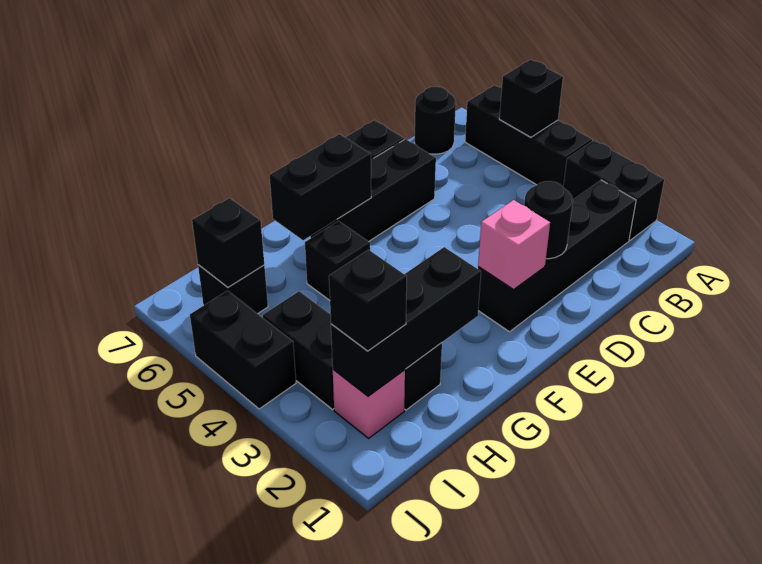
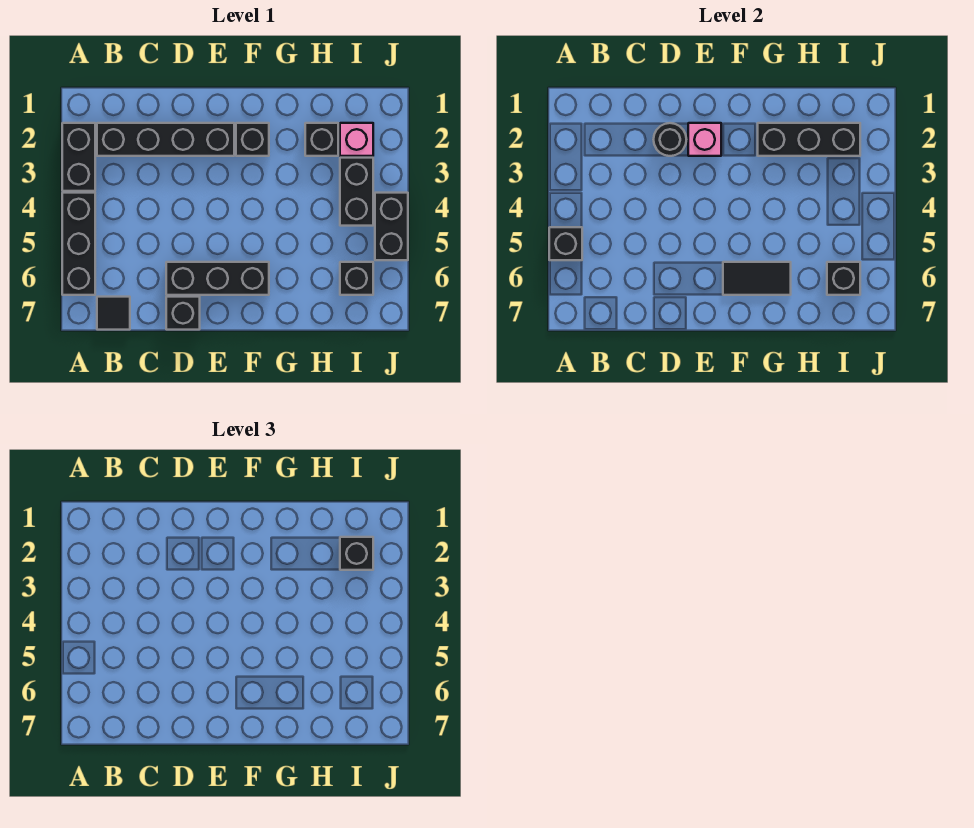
black round brick B7 level 1 -> black tile B7 level 1
black brick F6:G6 level 2 -> black tile F6:G6 level 2
black brick G5 level 1 -> black brick F2 level 1

